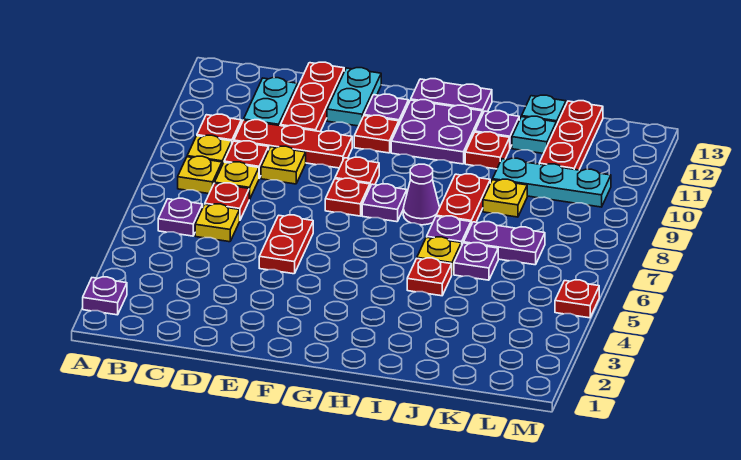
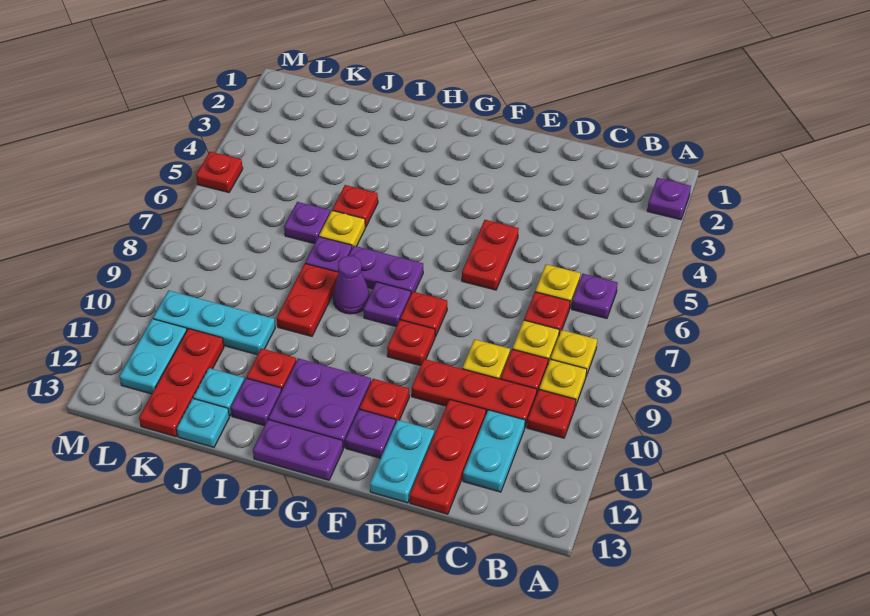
purple plate J7:K7 level 1 -> purple plate G7:H7 level 1
yellow plate J9 level 1 -> none
none -> cyan plate L11:L12 level 1

